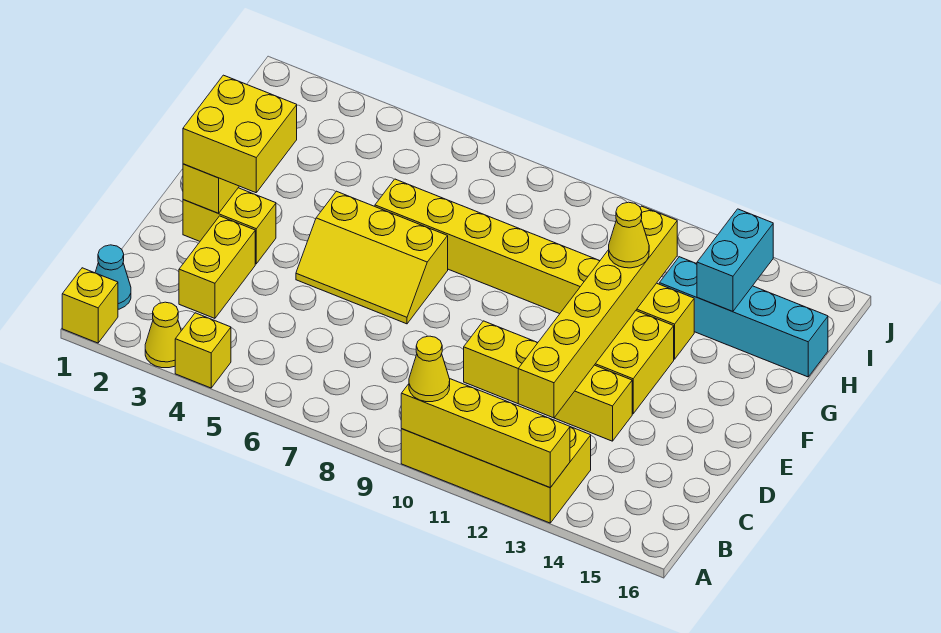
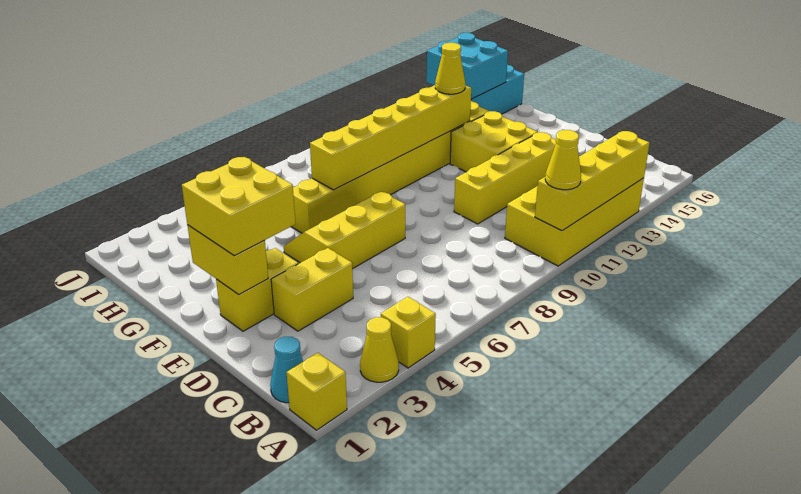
yellow brick C3:D3 level 1 -> yellow brick D3:D4 level 1
yellow brick C12:H12 level 2 -> yellow brick G7:G12 level 2
yellow slope E5:F7 level 1 top F -> yellow slope E5:F7 level 1 top E
cyan brick H14:I14 level 2 -> cyan brick H14:I15 level 2

